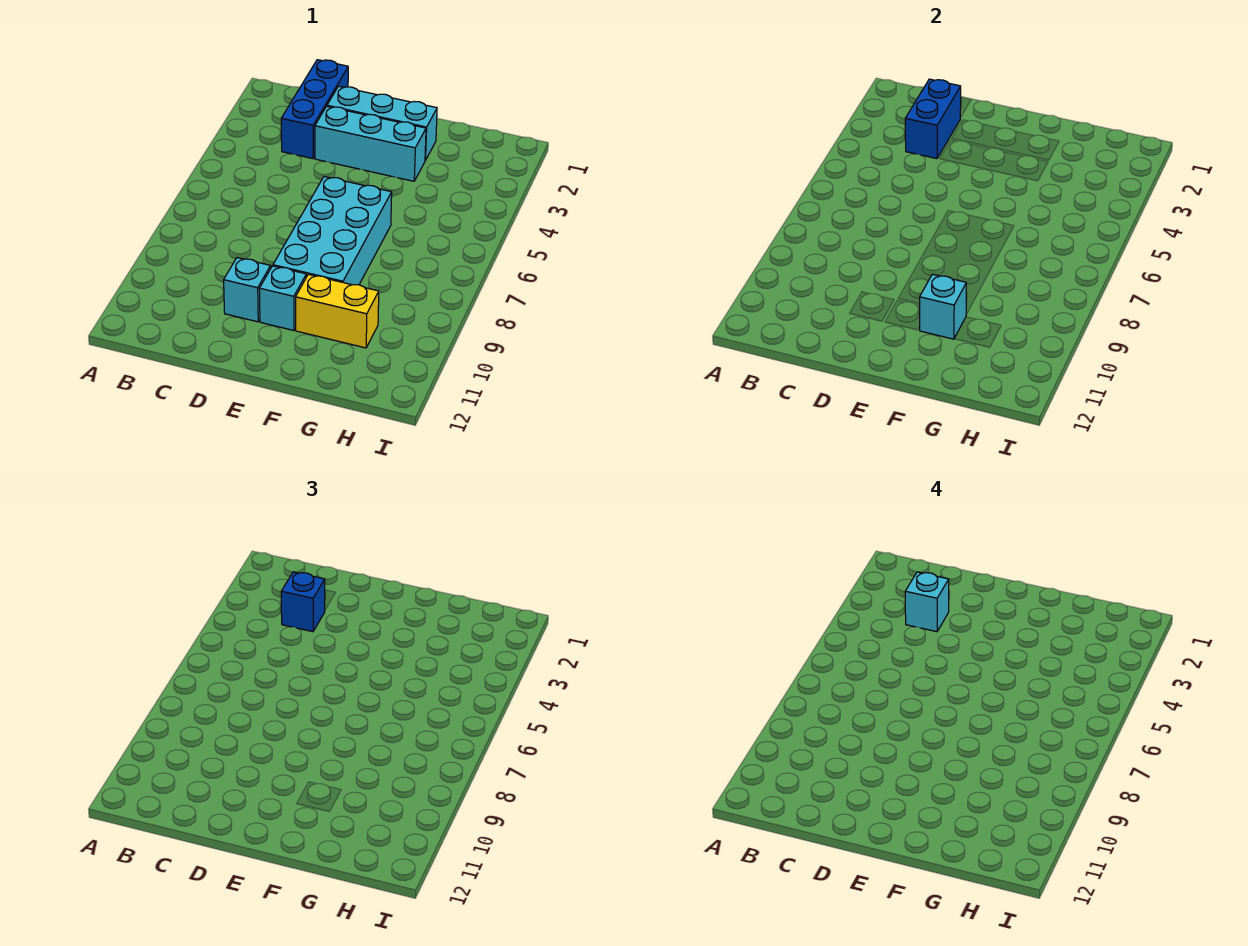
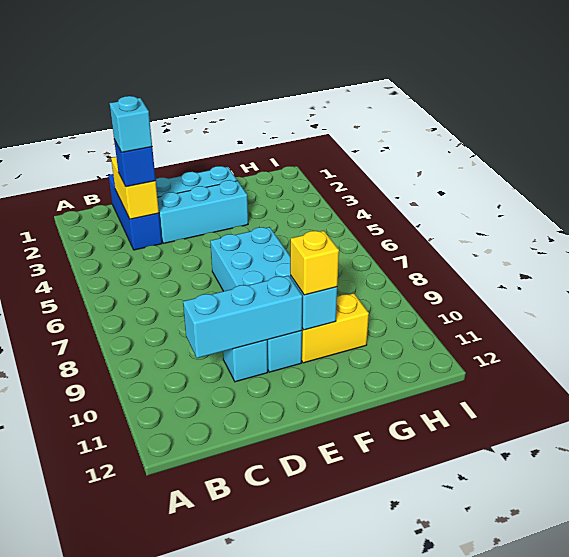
blue brick C2:C3 level 2 -> yellow brick C2:C3 level 2
none -> cyan brick C10:E10 level 2
none -> yellow brick F10 level 3

